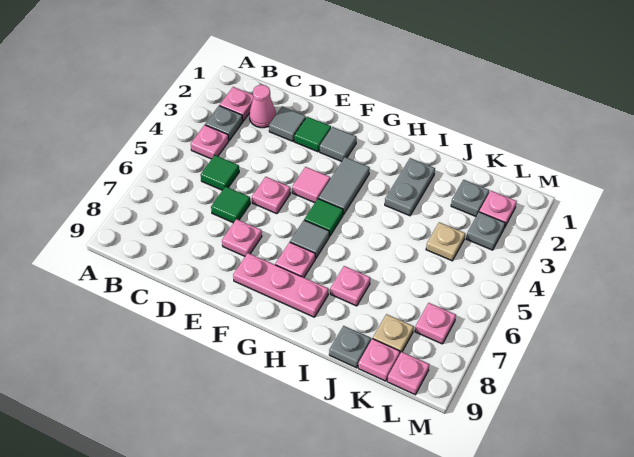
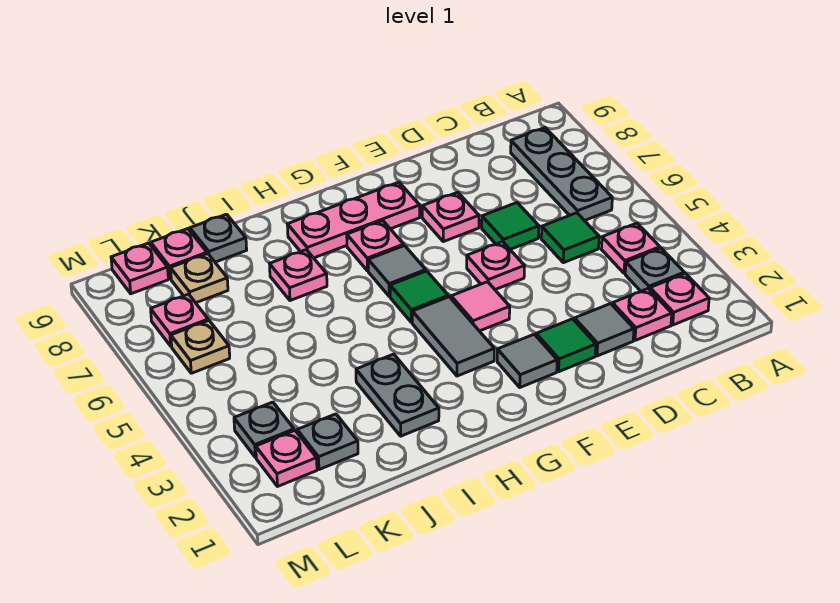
none -> grey plate B6:B8 level 1
pink cone C2 level 1 -> pink plate C2 level 1
tan plate K4 level 1 -> tan plate L6 level 1

